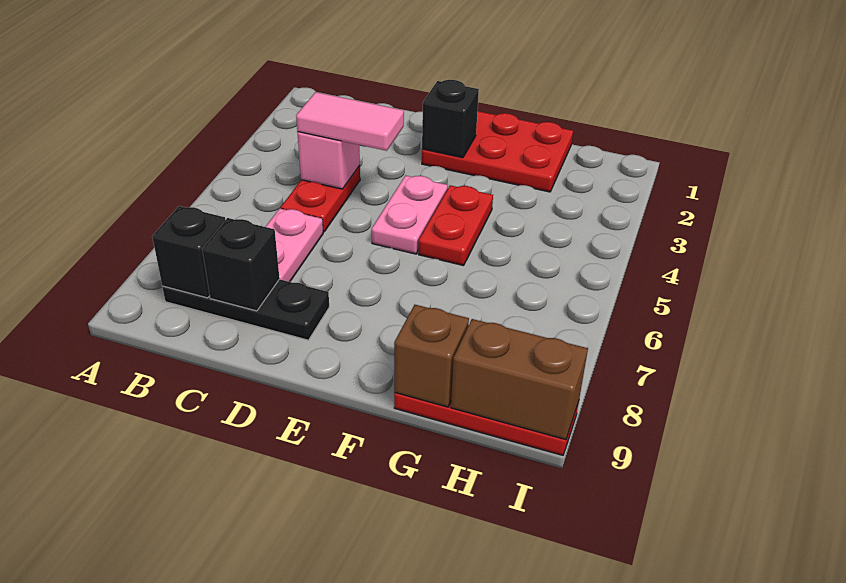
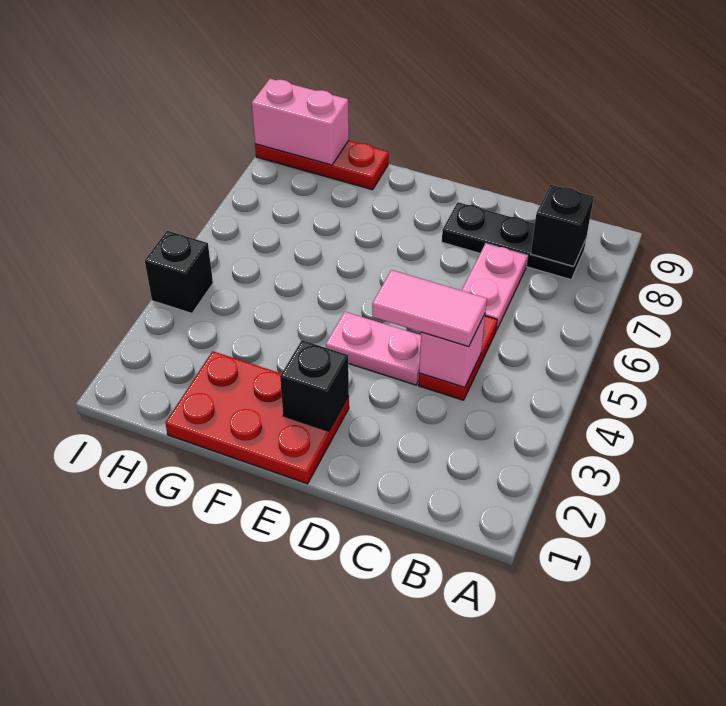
black brick C8 level 2 -> black brick I4 level 1
pink plate E4:E5 level 1 -> pink plate D4:E4 level 1
red plate F4:F5 level 1 -> none
brown brick G9 level 2 -> none
brown brick H9:I9 level 2 -> pink brick H9:I9 level 2

